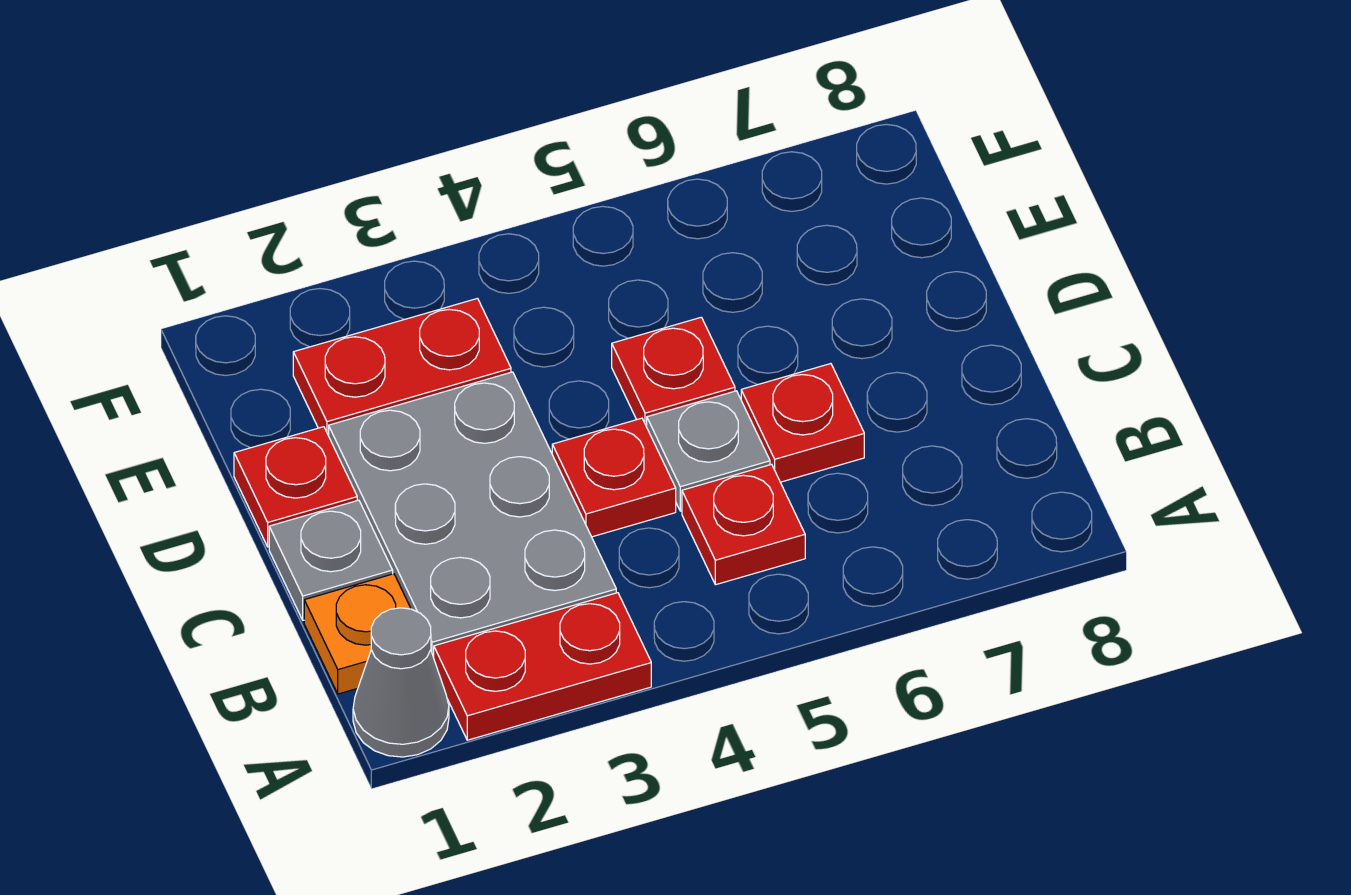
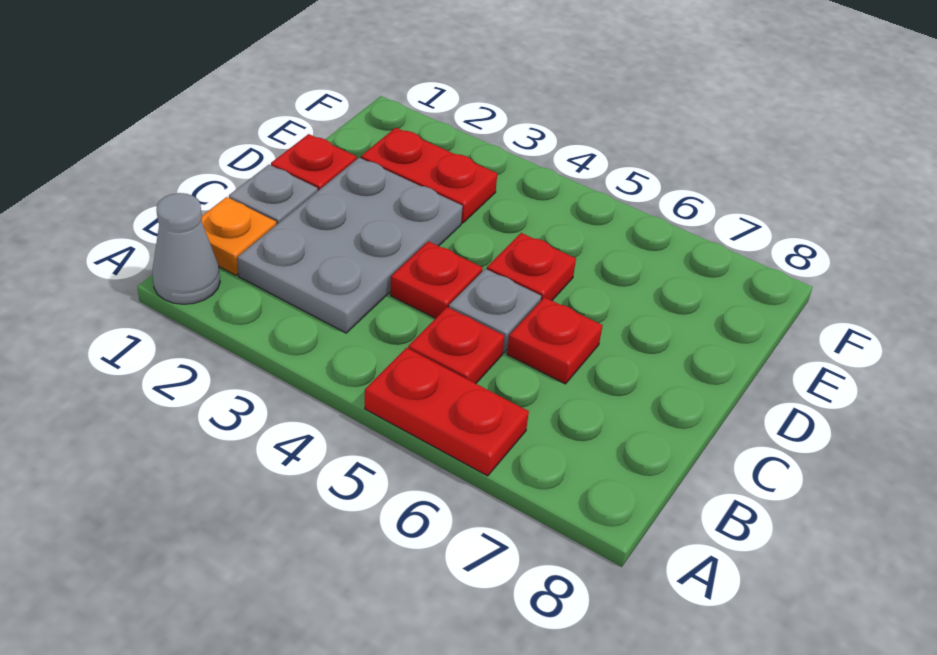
red plate A2:A3 level 1 -> red plate A5:A6 level 1

